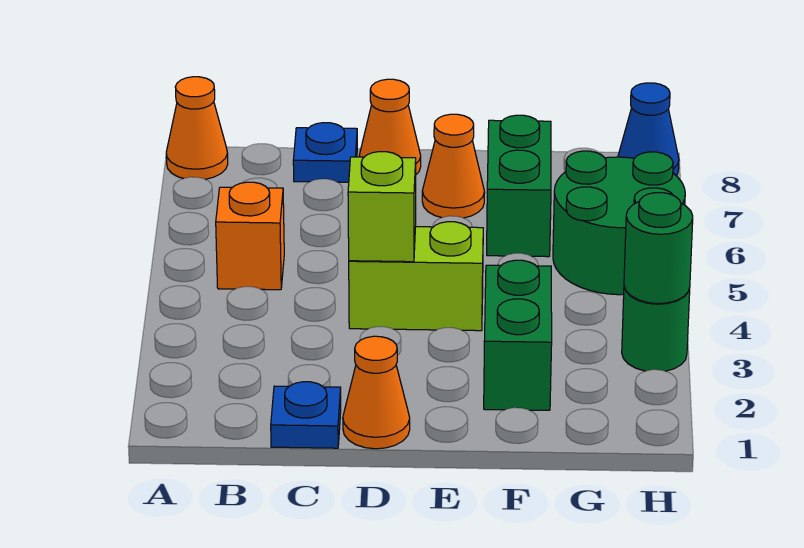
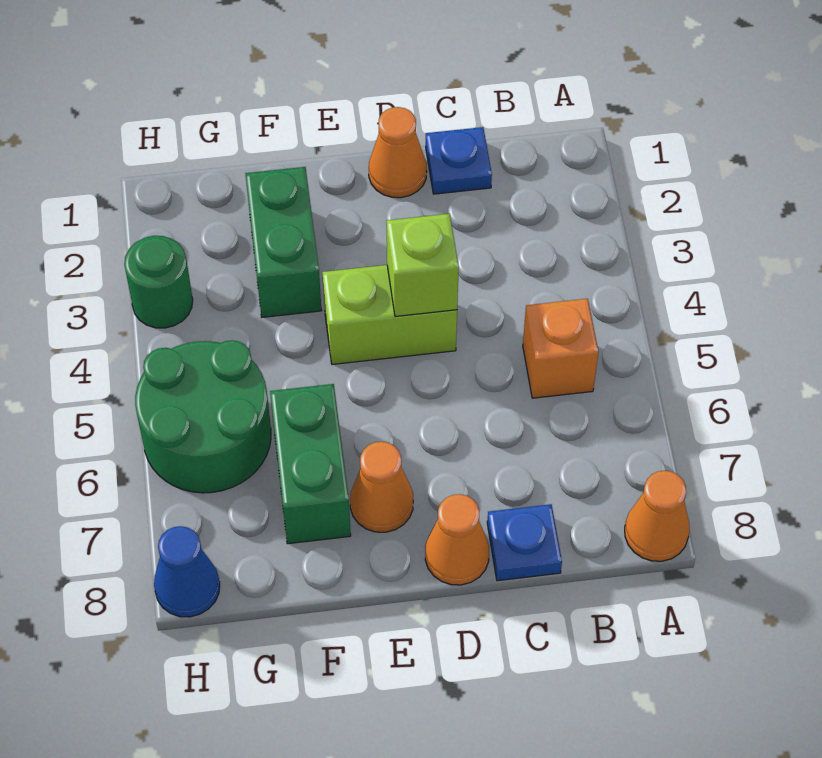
green round brick H3 level 2 -> none

